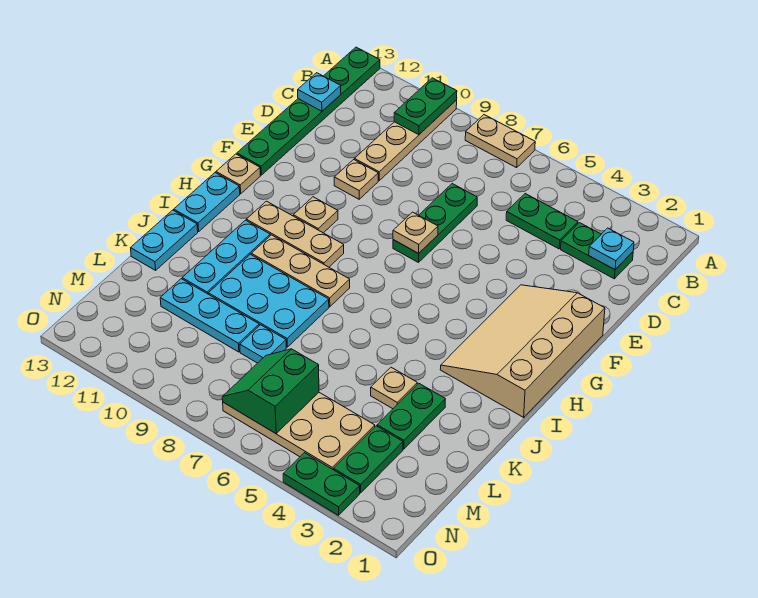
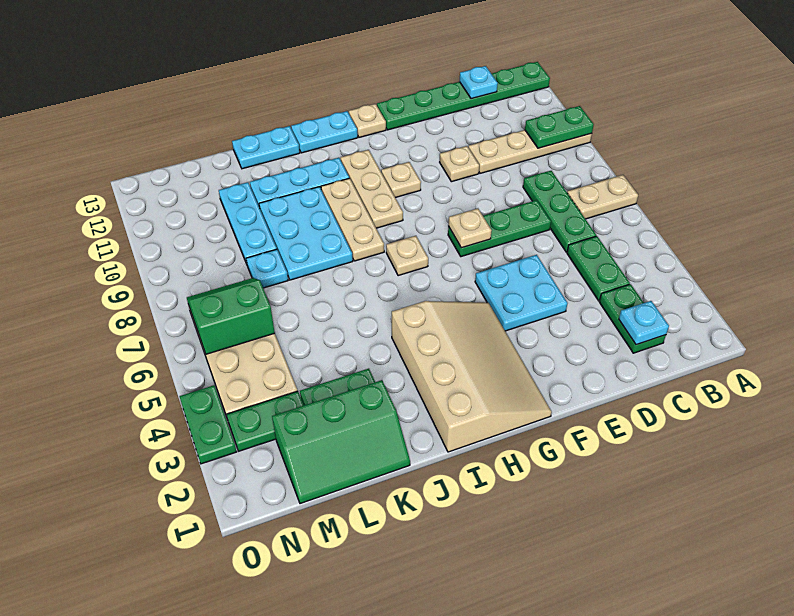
tan plate A7:A8 level 1 -> tan plate A7:B7 level 1
none -> green plate C6:C8 level 1
none -> cyan plate E4:F5 level 1
tan slope F1:I3 level 1 top 1 -> tan slope G1:I4 level 1 top I
none -> green slope K1:M2 level 1 top 2
tan plate K4 level 1 -> tan plate H7 level 1

